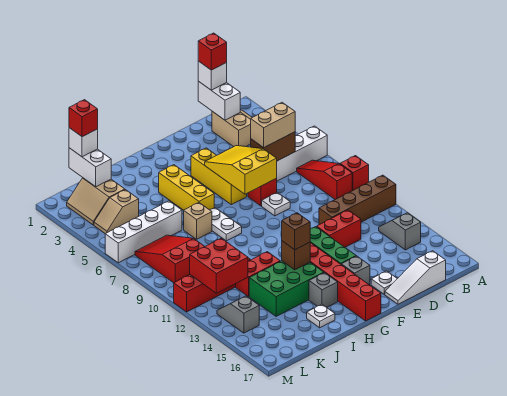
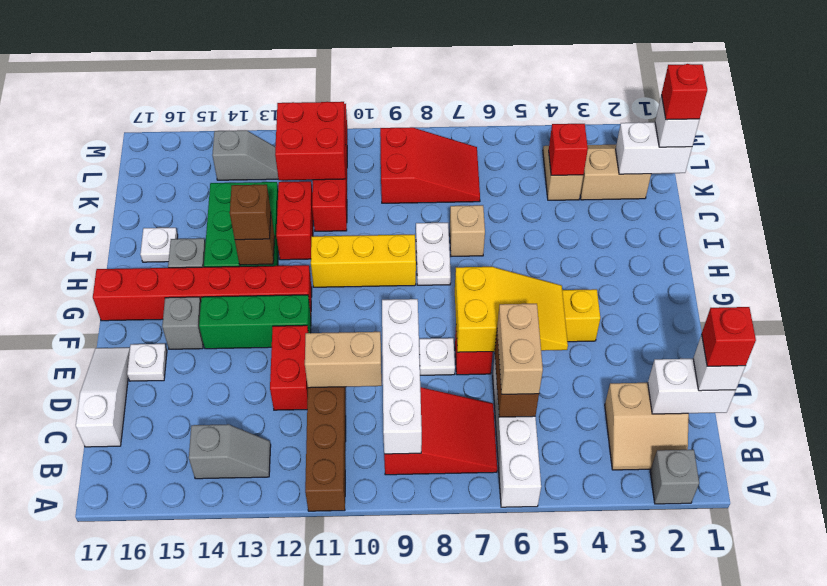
none -> grey brick A2 level 1
red brick A9 level 1 -> red brick K4 level 2
red slope B7:B9 level 1 top 9 -> red slope B7:C9 level 1 top 9
none -> tan brick D10:D11 level 2
yellow brick H4:H6 level 1 -> yellow brick H9:H11 level 1
white plate H7:H8 level 1 -> white plate H8:I8 level 1
white brick J6:M6 level 1 -> white brick B9:E9 level 2

